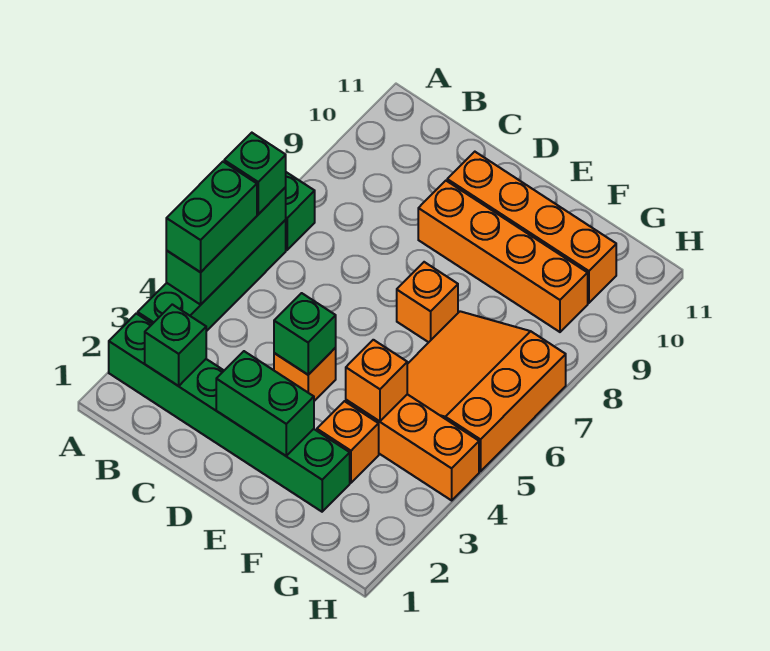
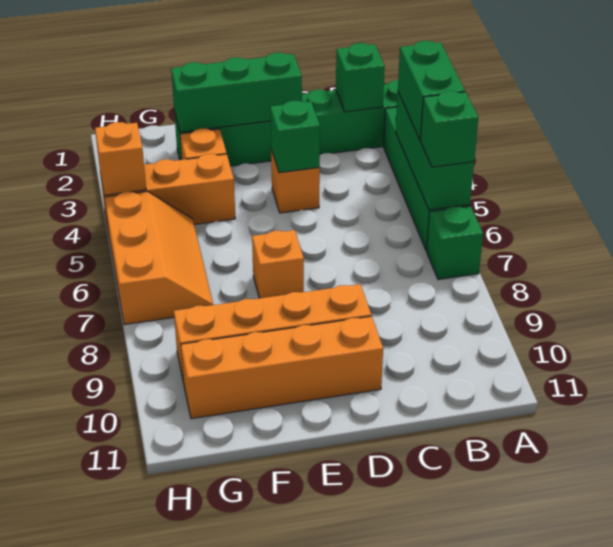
green brick D2:E2 level 2 -> green brick D2:F2 level 2
orange brick F4 level 2 -> orange brick H4 level 2
orange slope F5:H7 level 1 top H -> orange slope G5:H7 level 1 top H

